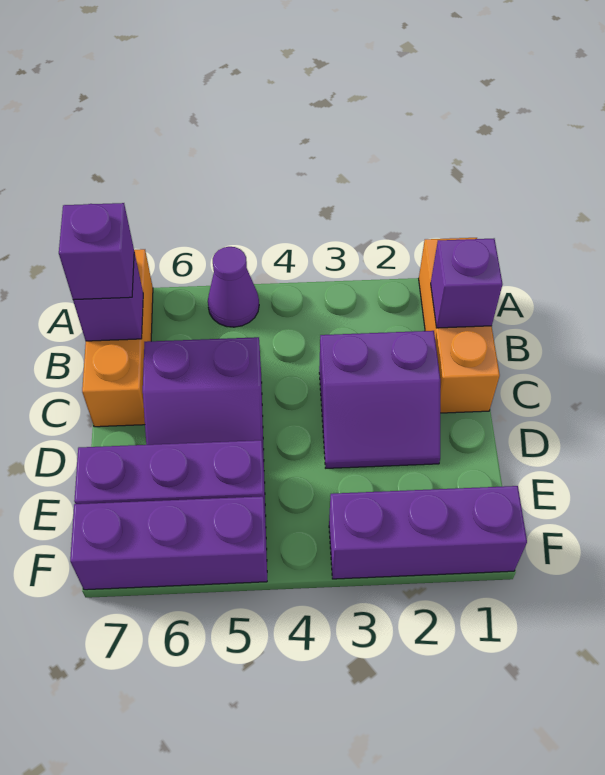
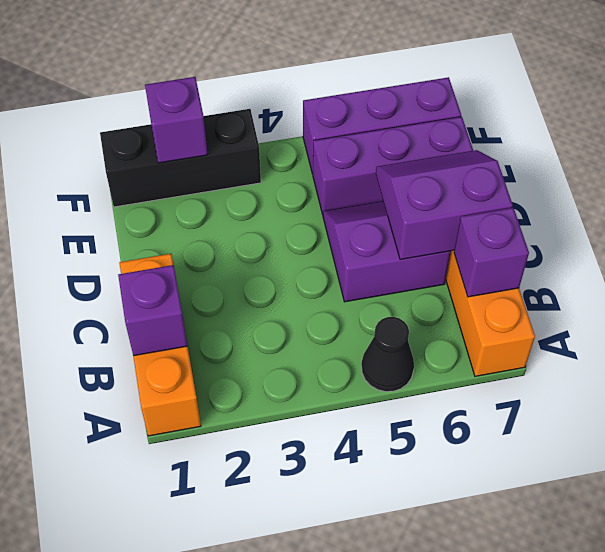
purple cone A5 level 1 -> black cone A5 level 1
purple brick B7 level 3 -> purple brick F2 level 2
purple slope C2:D3 level 1 top C -> purple slope C6:D7 level 2 top C
purple brick F1:F3 level 1 -> black brick F1:F3 level 1

